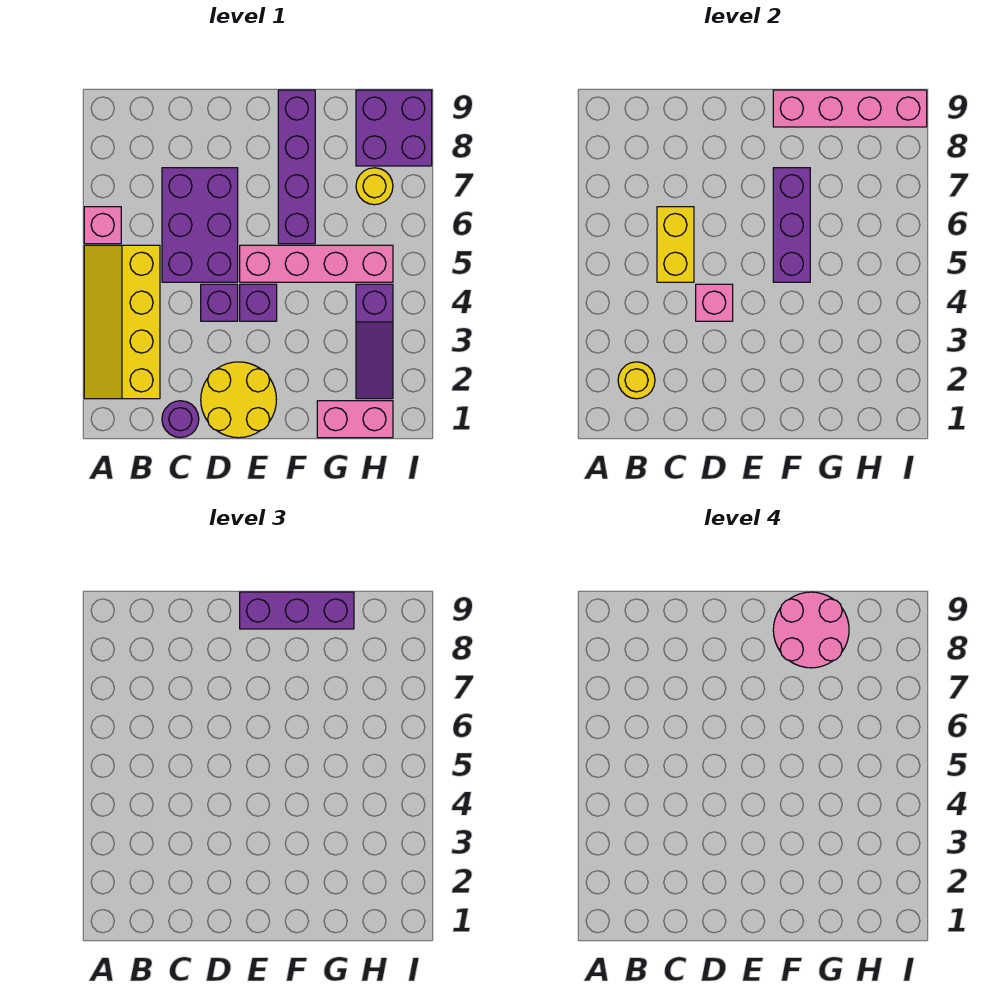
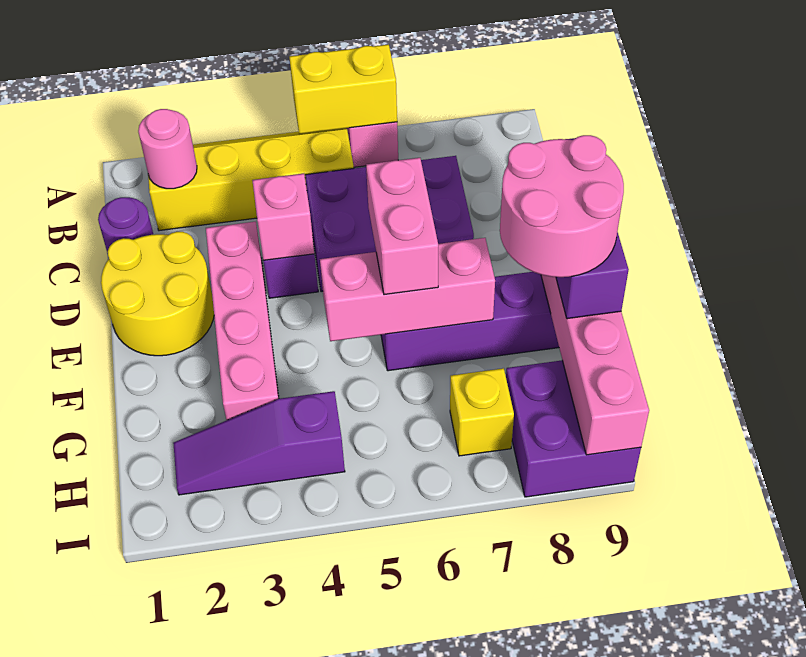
yellow round brick B2 level 2 -> pink round brick B2 level 2
yellow brick C5:C6 level 2 -> yellow brick A5:A6 level 2
purple brick E4 level 1 -> none
pink brick E5:H5 level 1 -> pink brick D3:G3 level 1
purple brick F5:F7 level 2 -> pink brick F5:F7 level 2
pink brick G1:H1 level 1 -> pink brick E6:F6 level 3
yellow round brick H7 level 1 -> yellow brick H7 level 1

